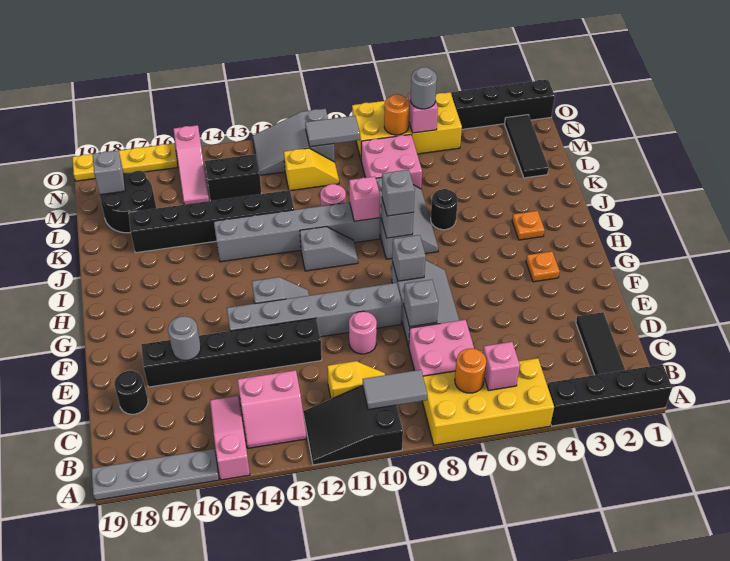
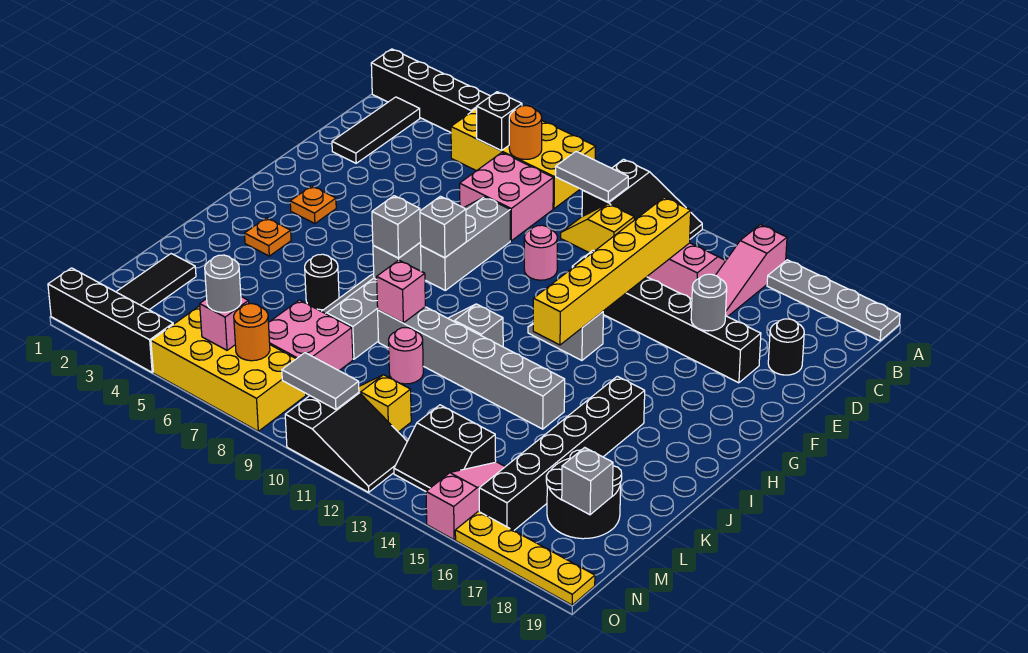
pink brick B6 level 2 -> black brick B6 level 2
none -> yellow brick C13:H13 level 2
grey brick E8 level 2 -> none
grey brick F9:F14 level 1 -> none
black brick K12:K17 level 1 -> black brick I16:N16 level 1
grey slope N10:O12 level 1 top 10 -> black slope N10:O12 level 1 top 10

